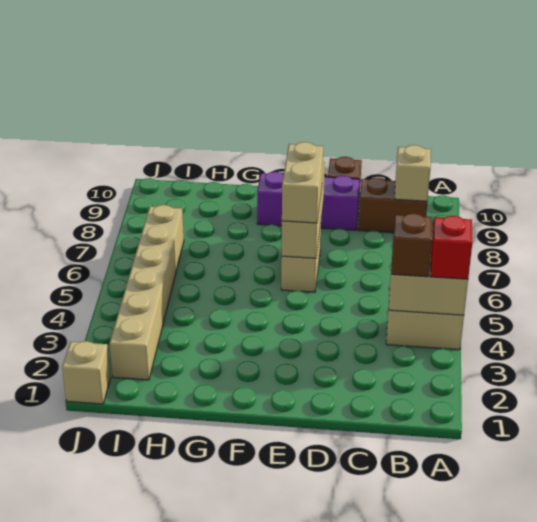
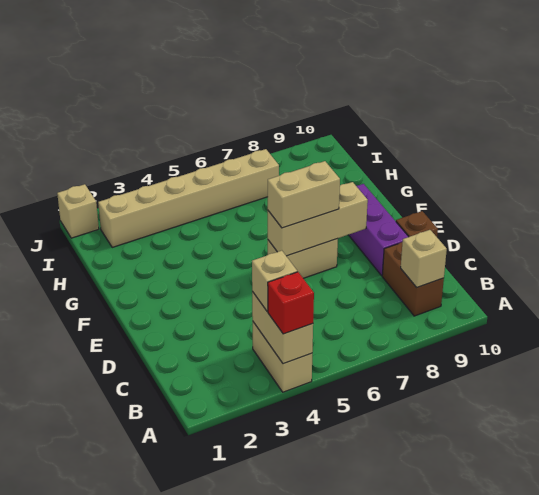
brown brick B4 level 3 -> tan brick B4 level 3

